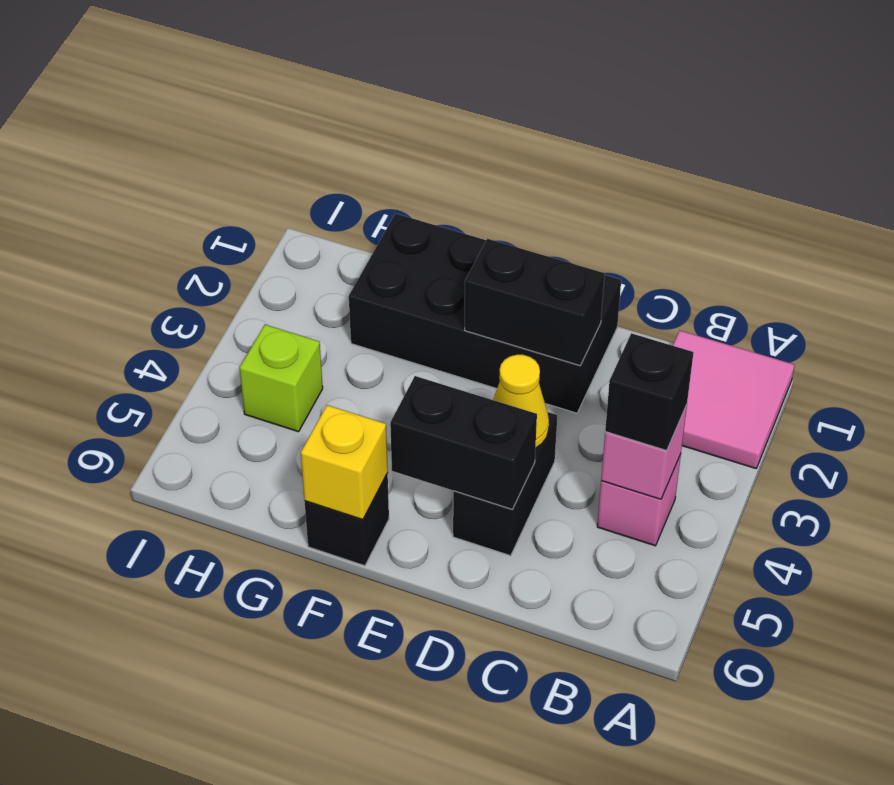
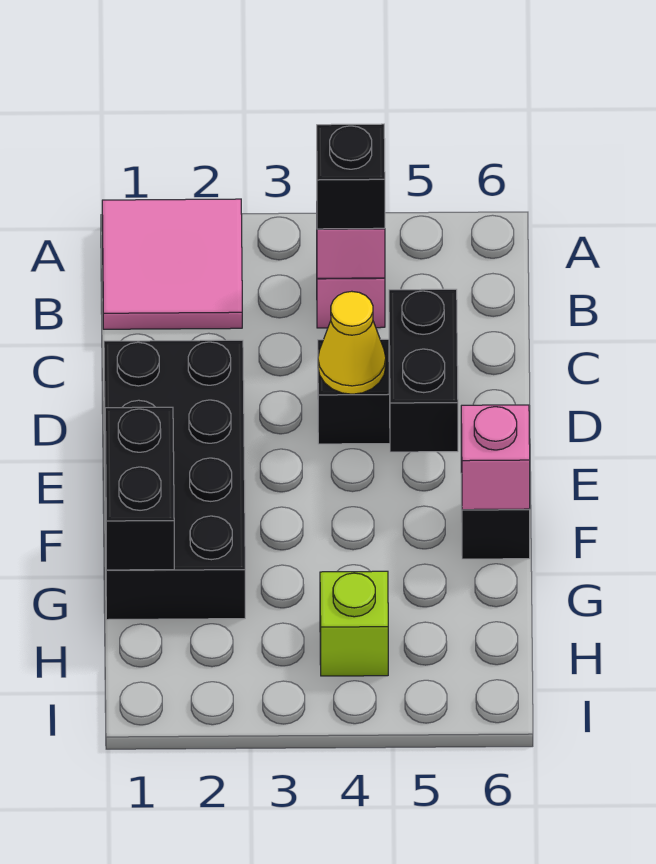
black brick D2:E2 level 2 -> black brick F1:G1 level 2
yellow brick F6 level 2 -> pink brick F6 level 2

